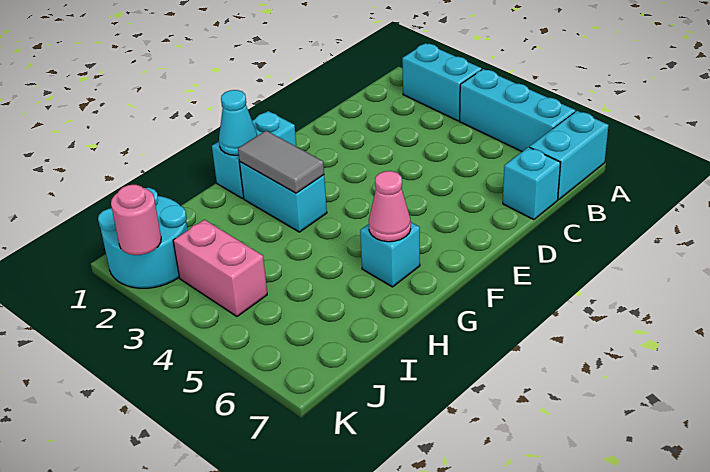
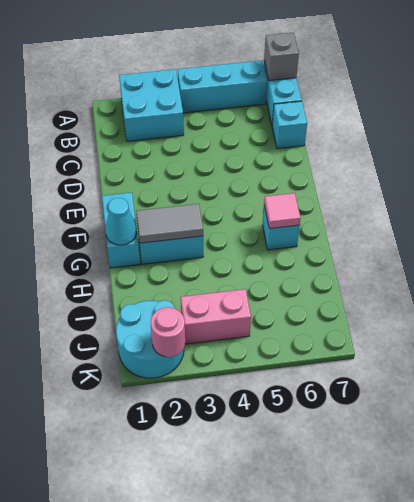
cyan brick A2:A3 level 1 -> cyan brick A2:B3 level 1
none -> grey brick A7 level 2
pink cone G6 level 2 -> pink tile G6 level 2

